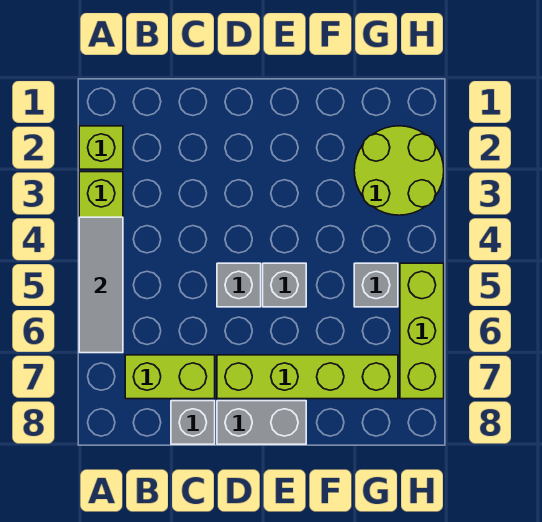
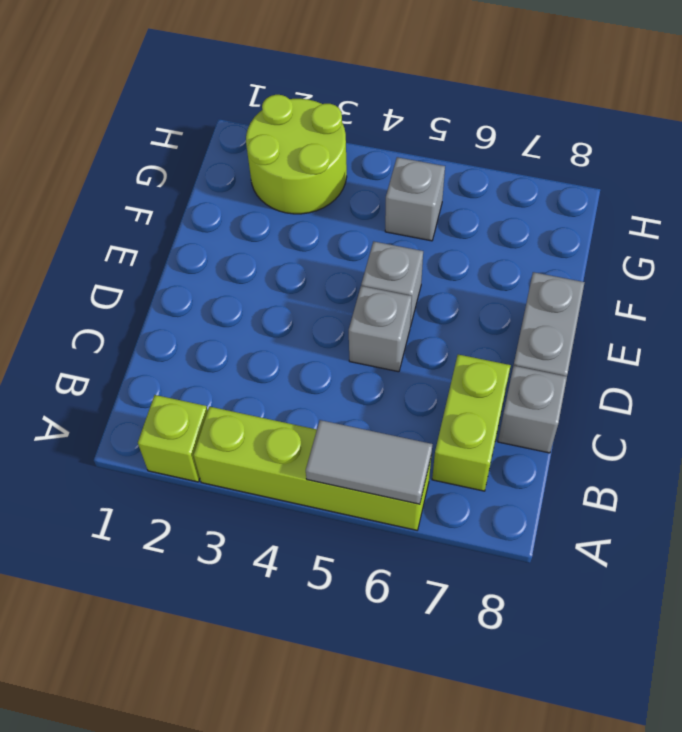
grey tile A4:A6 level 2 -> grey tile A5:A6 level 2
lime brick D7:G7 level 1 -> none
lime brick H5:H7 level 1 -> none

